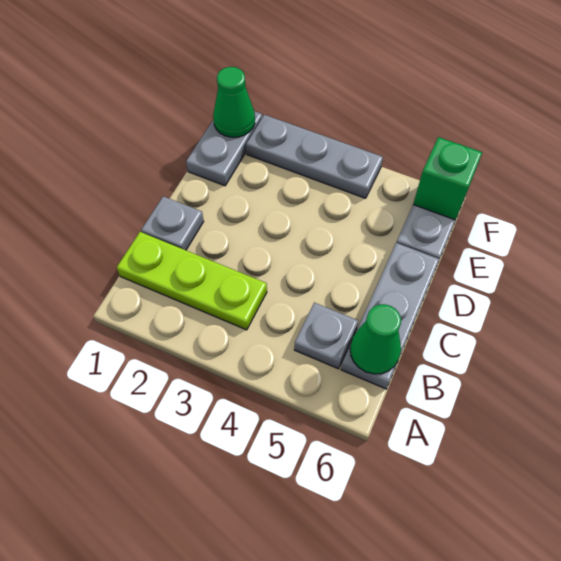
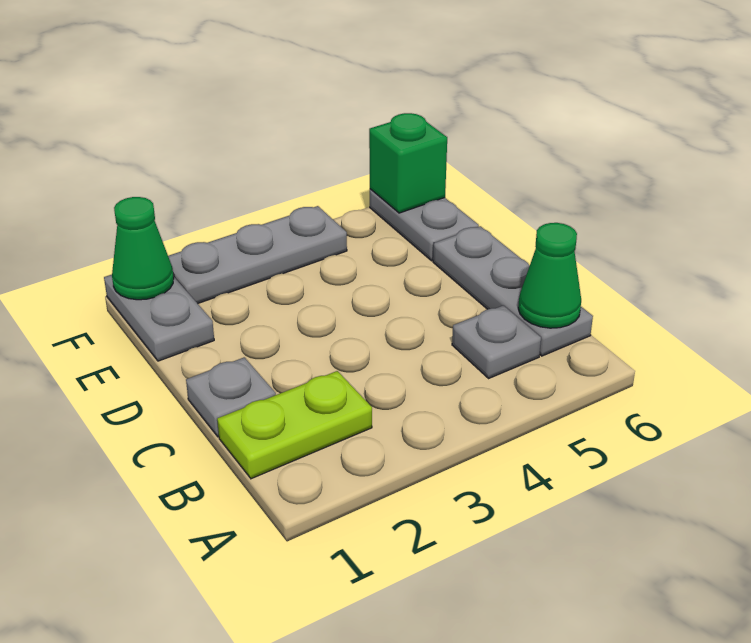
lime plate B1:B3 level 1 -> lime plate B1:B2 level 1

